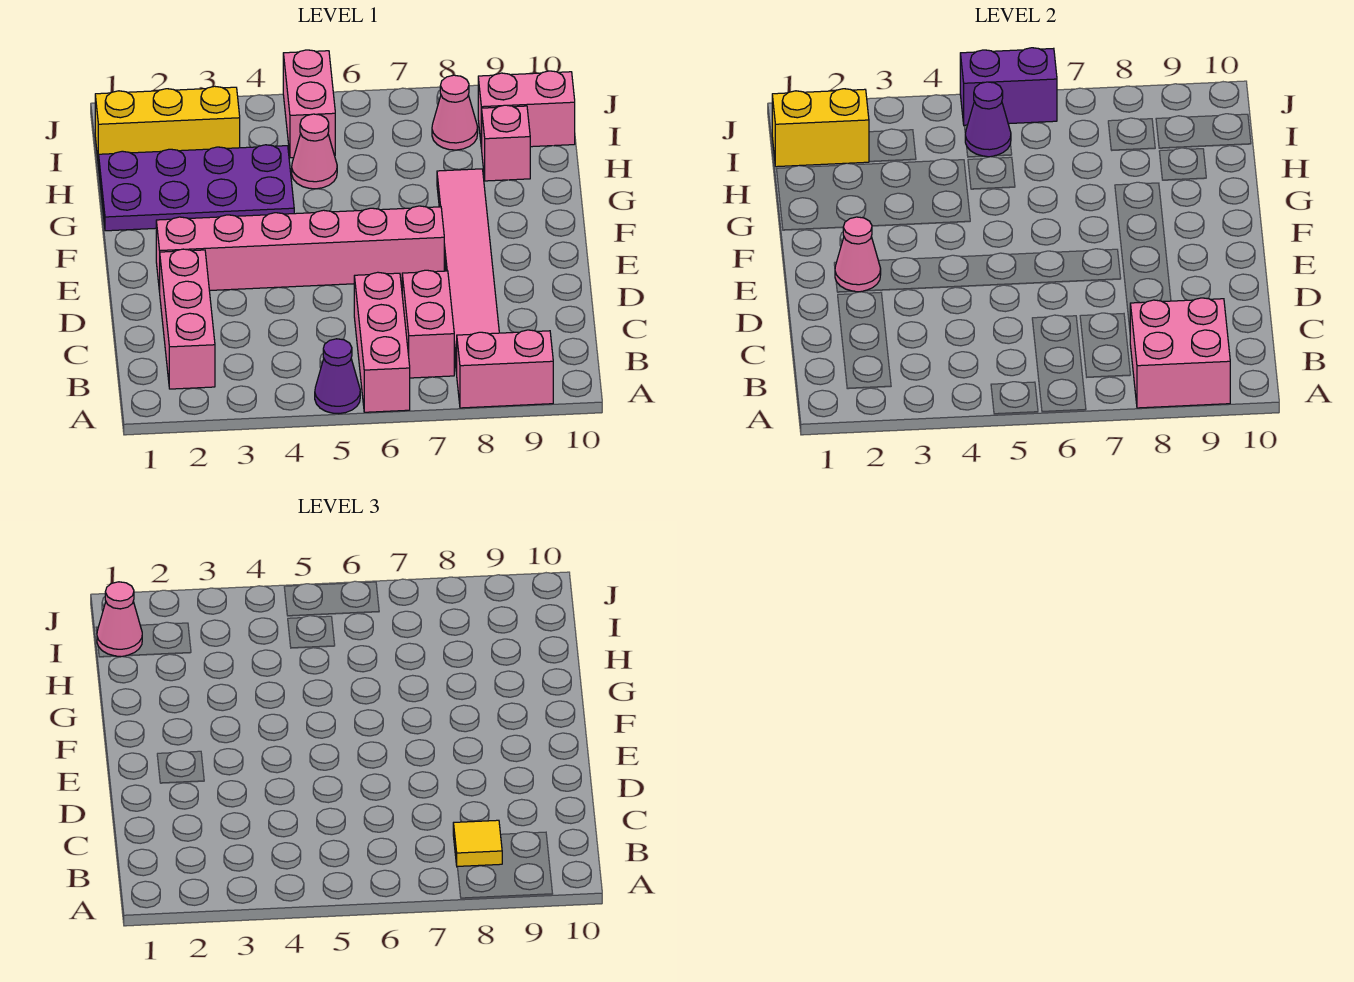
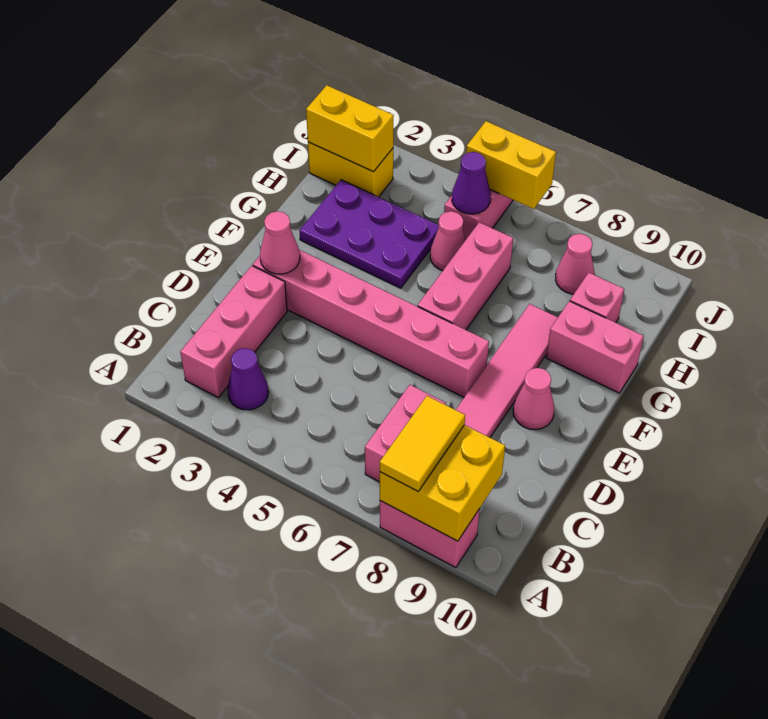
purple cone A5 level 1 -> purple cone B3 level 1
pink brick A6:C6 level 1 -> pink brick F6:H6 level 1
pink brick A8:B9 level 2 -> yellow brick A8:B9 level 2
yellow tile B8 level 3 -> yellow tile A8:B8 level 3
purple plate G1:H4 level 1 -> purple plate G2:H4 level 1
yellow brick I1:I3 level 1 -> yellow brick I1:I2 level 1
pink cone I1 level 3 -> pink cone E9 level 1
pink brick I9:I10 level 1 -> pink brick G9:G10 level 1
purple brick J5:J6 level 2 -> yellow brick J5:J6 level 2

